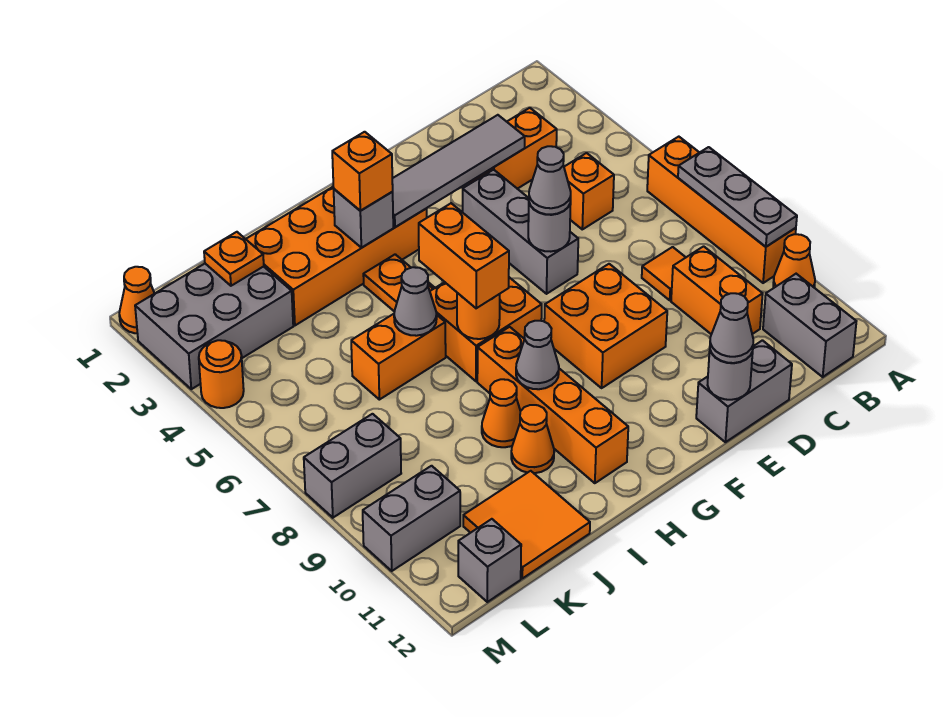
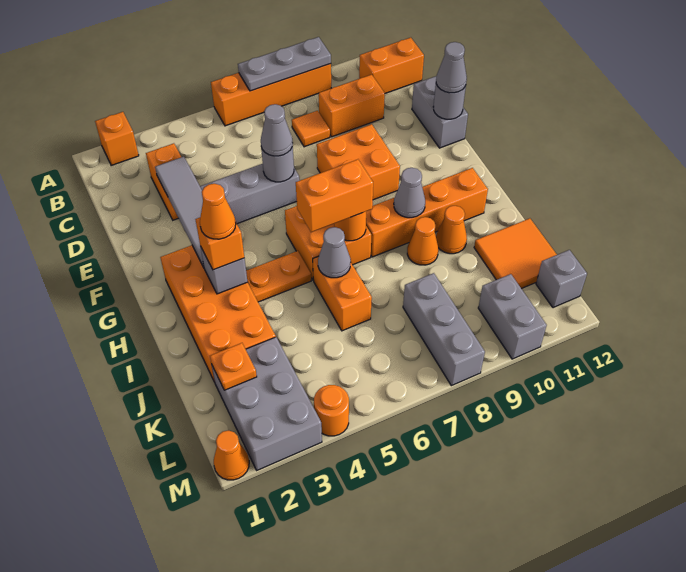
orange cone A10 level 1 -> orange cone H3 level 4
grey brick B11:B12 level 1 -> orange brick B11:B12 level 1
orange brick C5 level 1 -> orange brick A2 level 1
grey brick L8:M8 level 1 -> grey brick K8:M8 level 1

